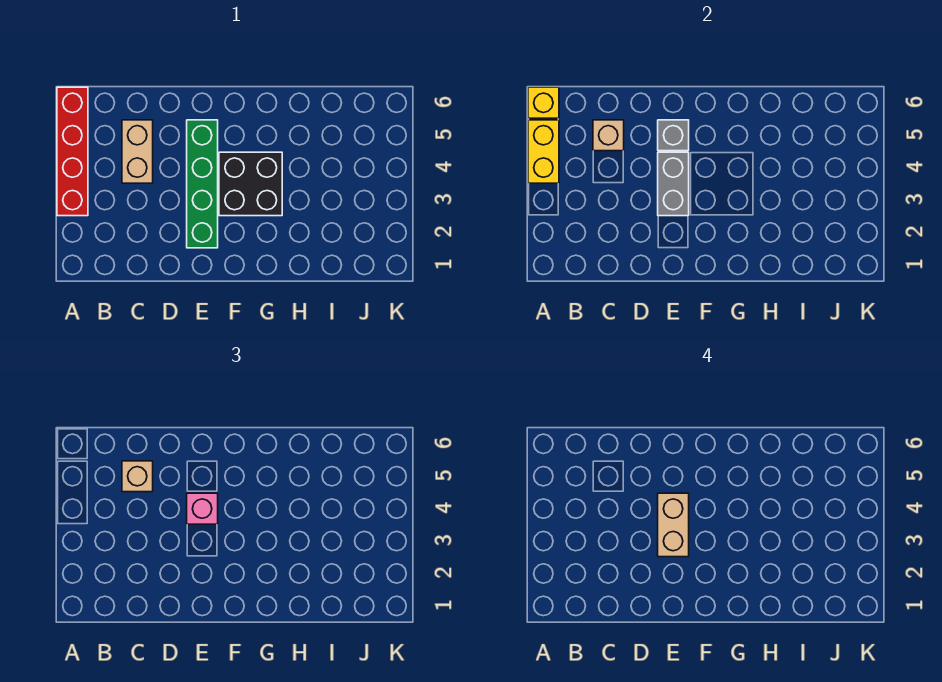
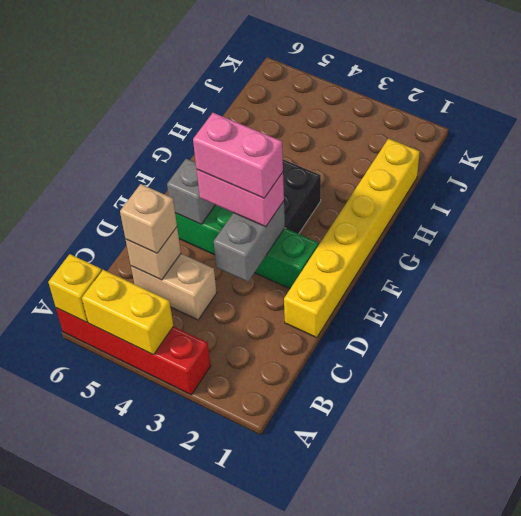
none -> yellow brick D1:I1 level 1
grey brick E3:E4 level 2 -> grey brick D3:E3 level 2
tan brick E3:E4 level 4 -> pink brick E3:E4 level 4
pink brick E4 level 3 -> pink brick E3:E4 level 3

